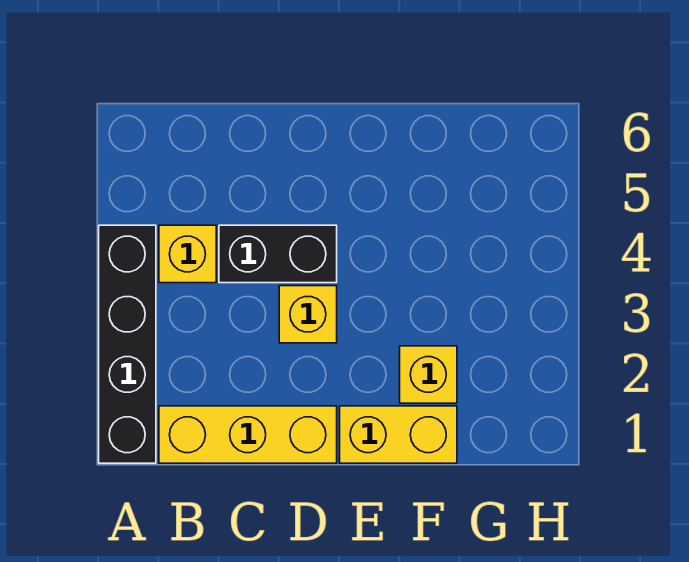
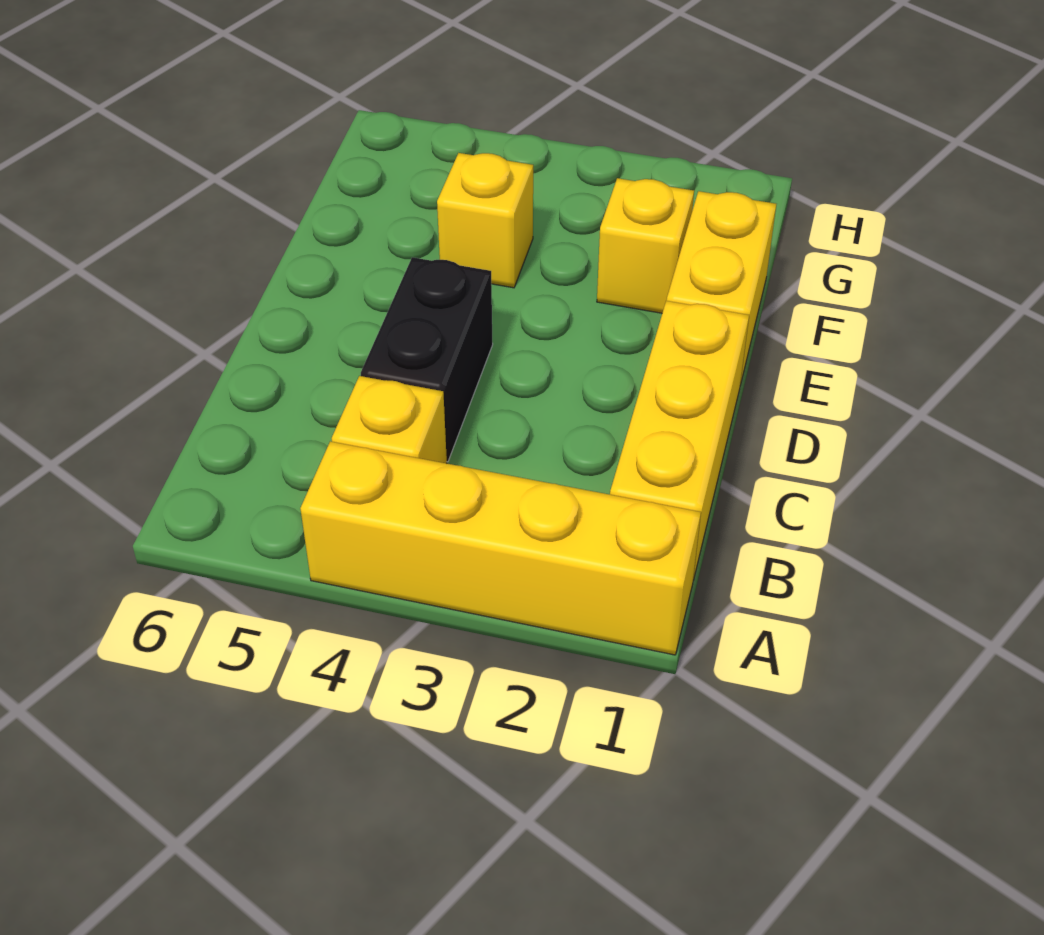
black brick A1:A4 level 1 -> yellow brick A1:A4 level 1
yellow brick D3 level 1 -> yellow brick F4 level 1

